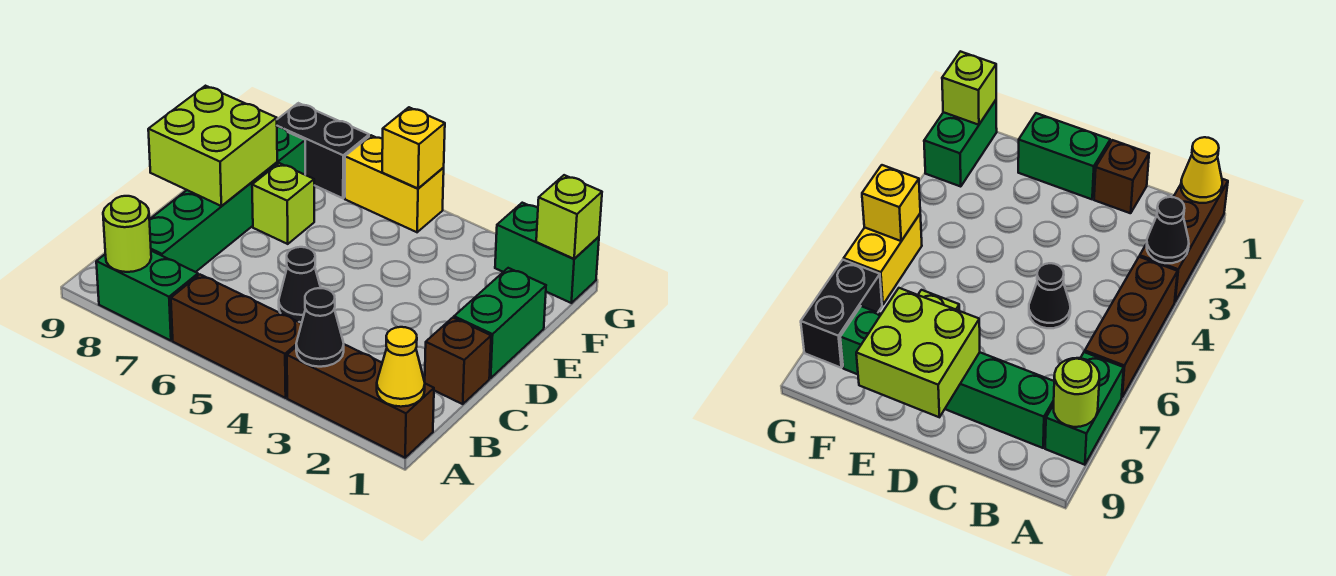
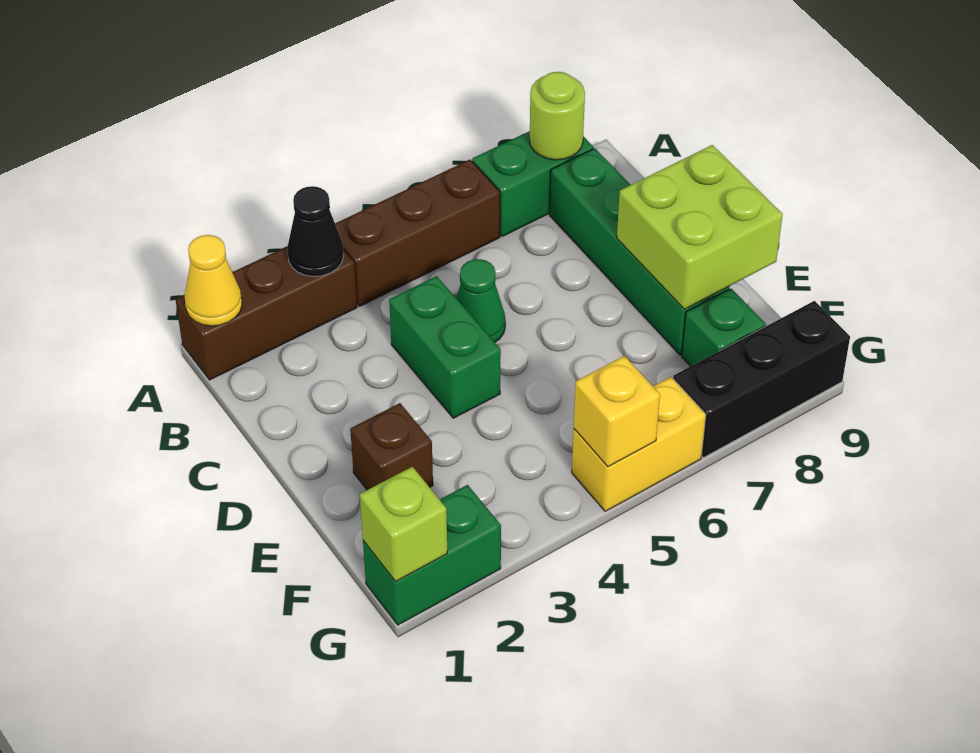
brown brick C1 level 1 -> brown brick E2 level 1
black cone C5 level 1 -> green cone C5 level 1
green brick D1:E1 level 1 -> green brick C4:D4 level 1
lime brick E7 level 1 -> none
black brick G7:G8 level 1 -> black brick G7:G9 level 1

